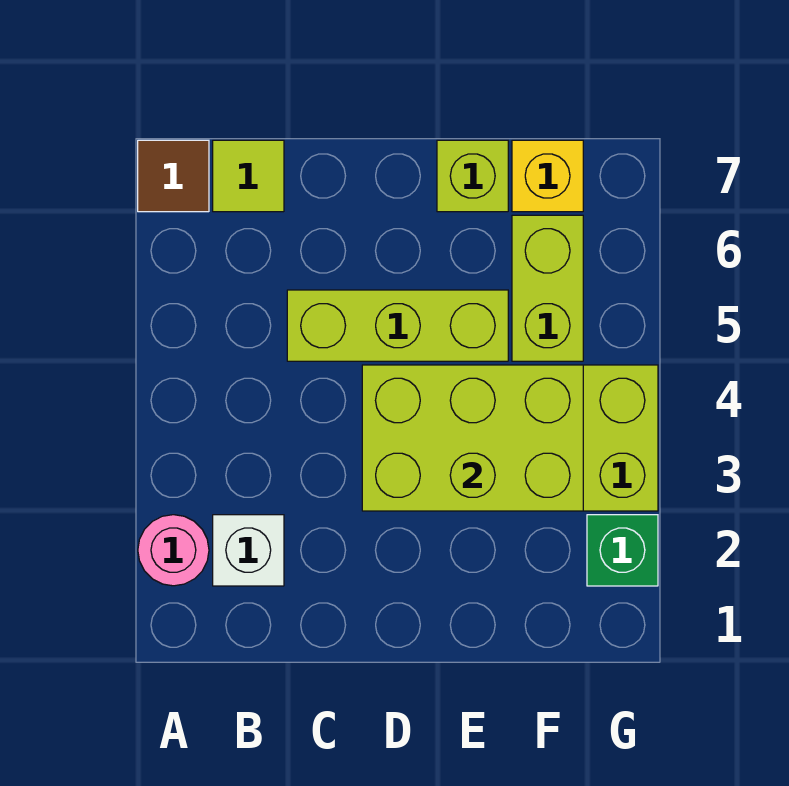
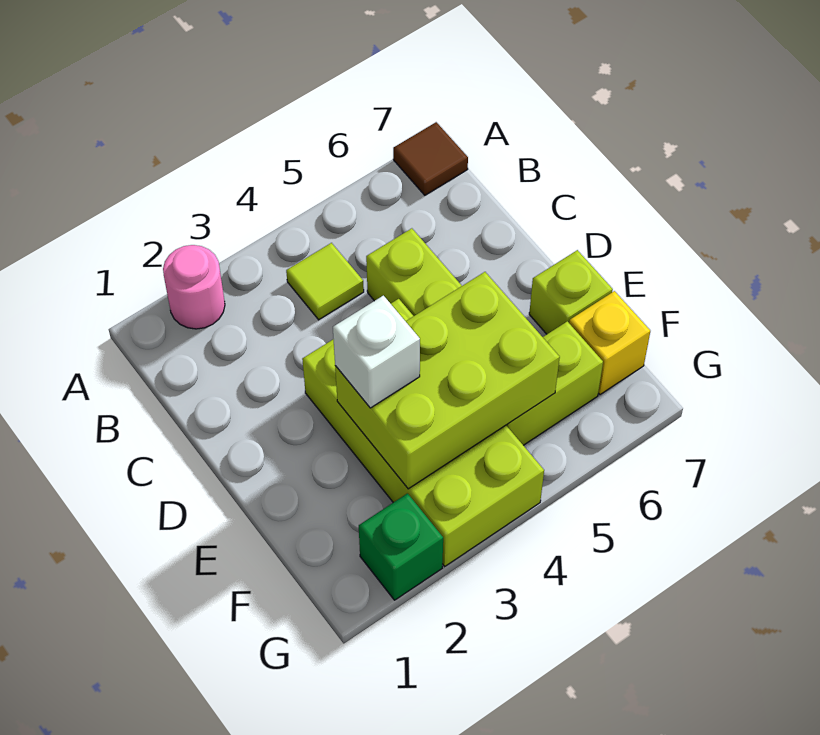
white brick B2 level 1 -> white brick E3 level 3
lime tile B7 level 1 -> lime tile B4 level 1
lime brick D3:F4 level 2 -> lime brick E3:F5 level 2

